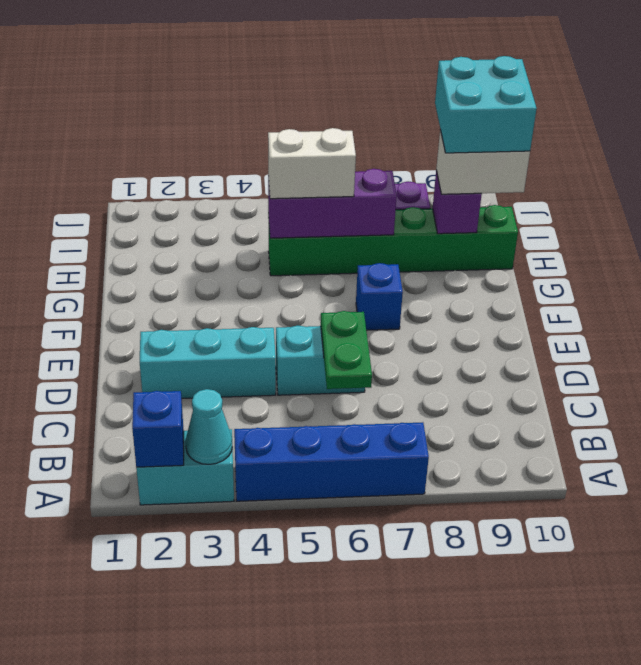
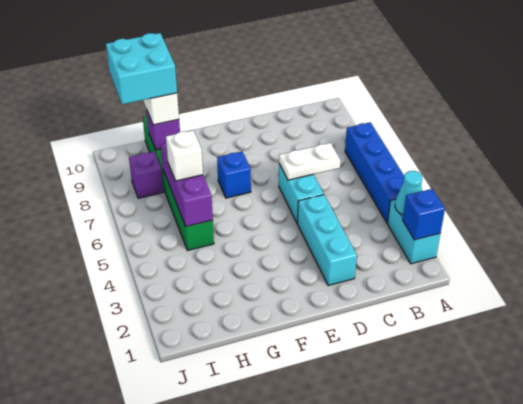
green plate C6:D6 level 2 -> white plate C6:D6 level 2
white brick H5:H6 level 3 -> white brick H6 level 3

